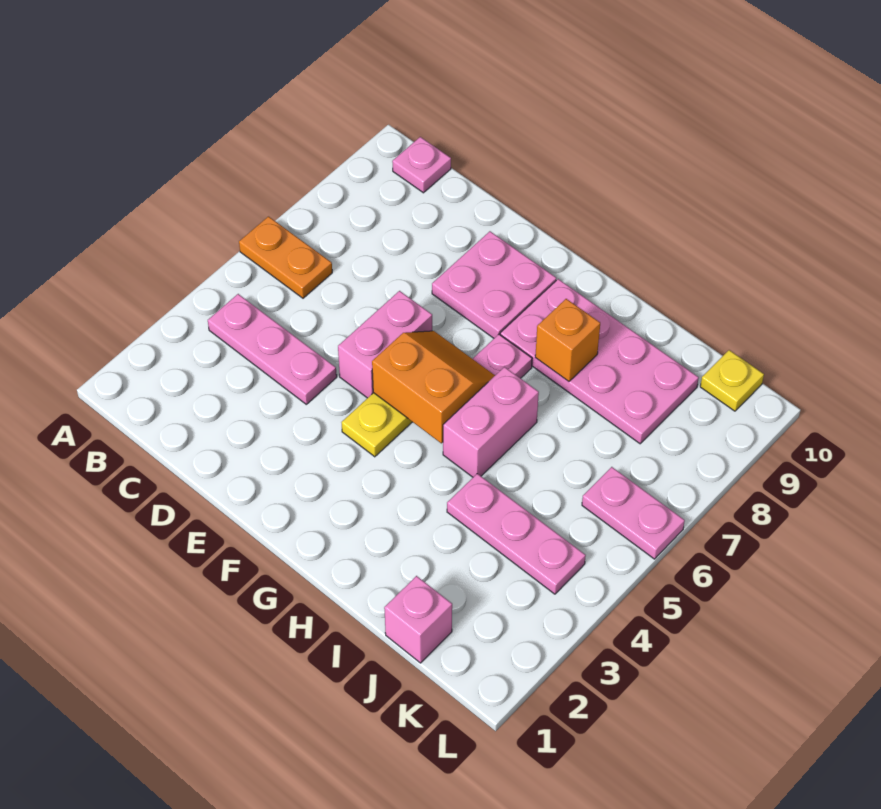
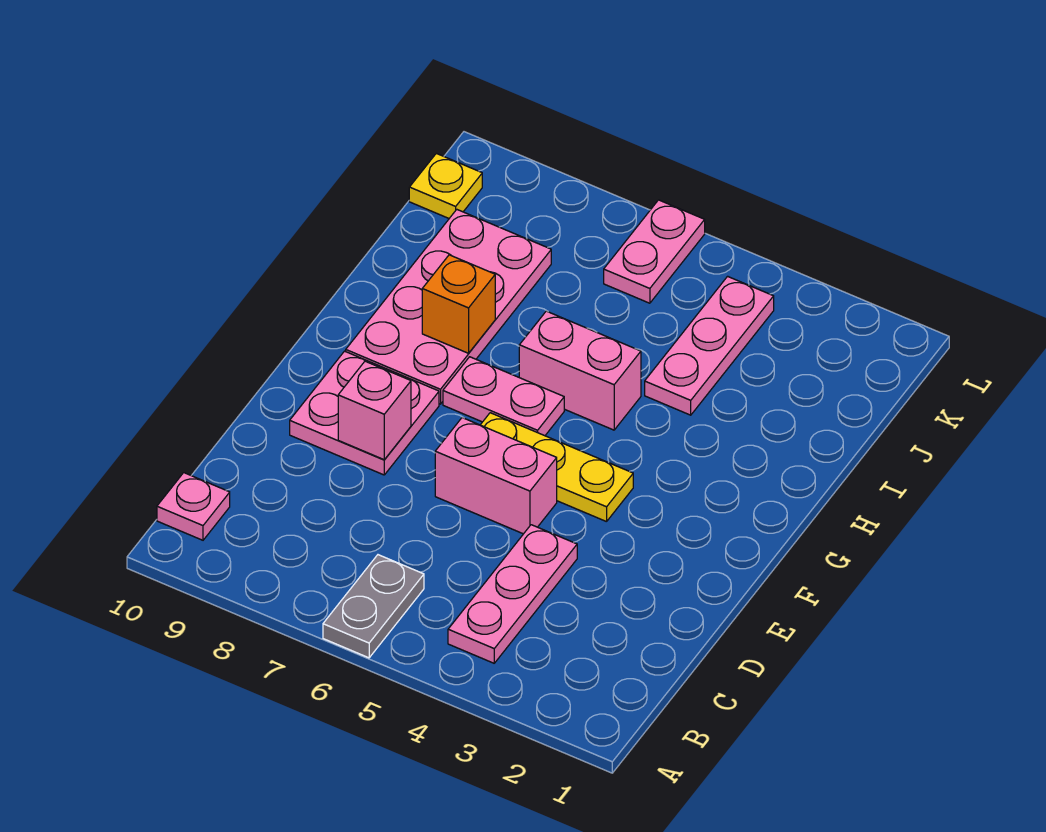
orange plate A6:B6 level 1 -> grey plate A6:B6 level 1
orange slope F5:G6 level 2 top 5 -> none
pink brick J1 level 1 -> pink brick E8 level 2

